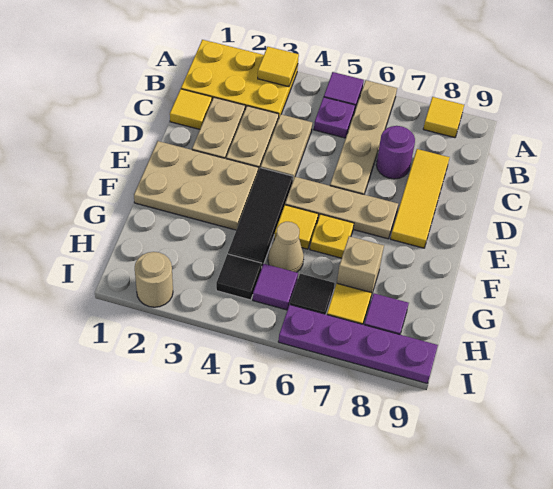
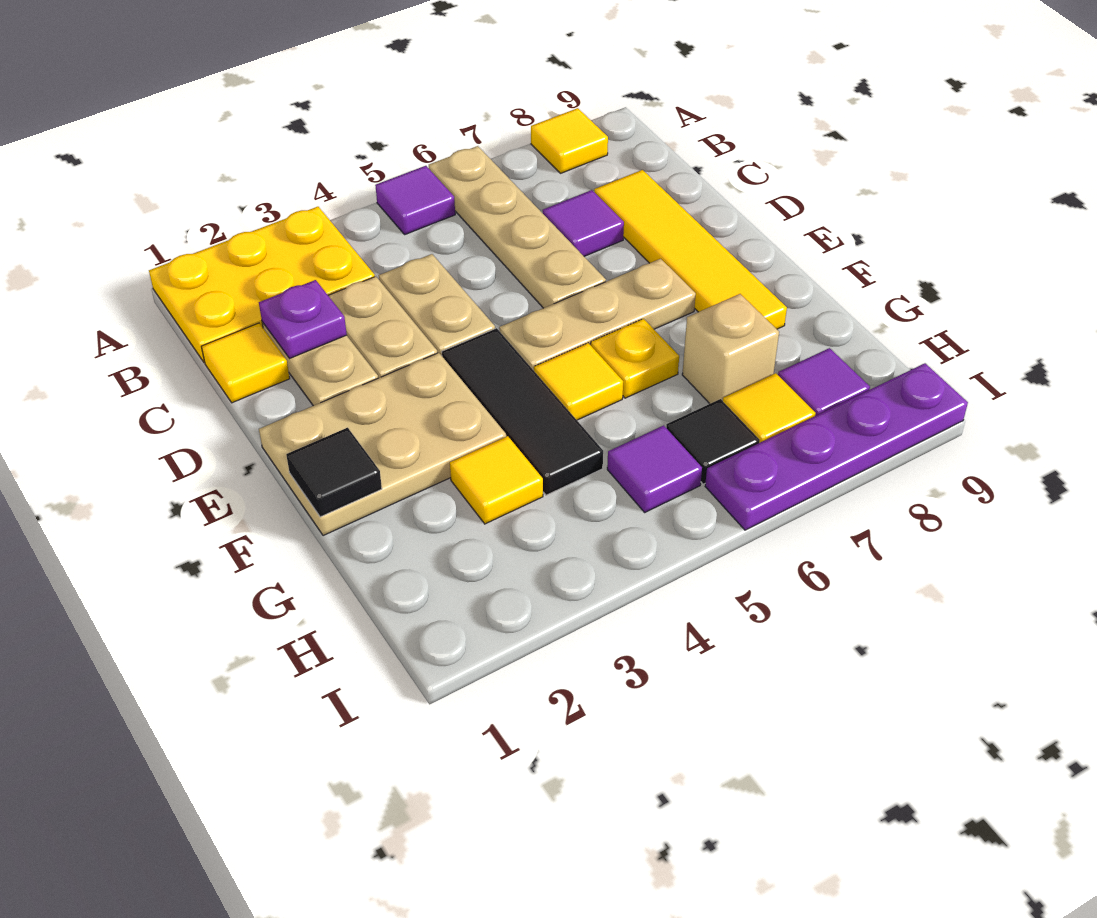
yellow tile A3 level 2 -> yellow tile G3 level 1
purple plate B5 level 1 -> purple plate C2 level 2
purple round brick C7 level 1 -> purple tile C7 level 1
yellow tile C8:E8 level 1 -> yellow tile C8:F8 level 1
tan cone G5 level 1 -> none
black tile H4 level 1 -> black tile F1 level 2
tan round brick I2 level 1 -> none

